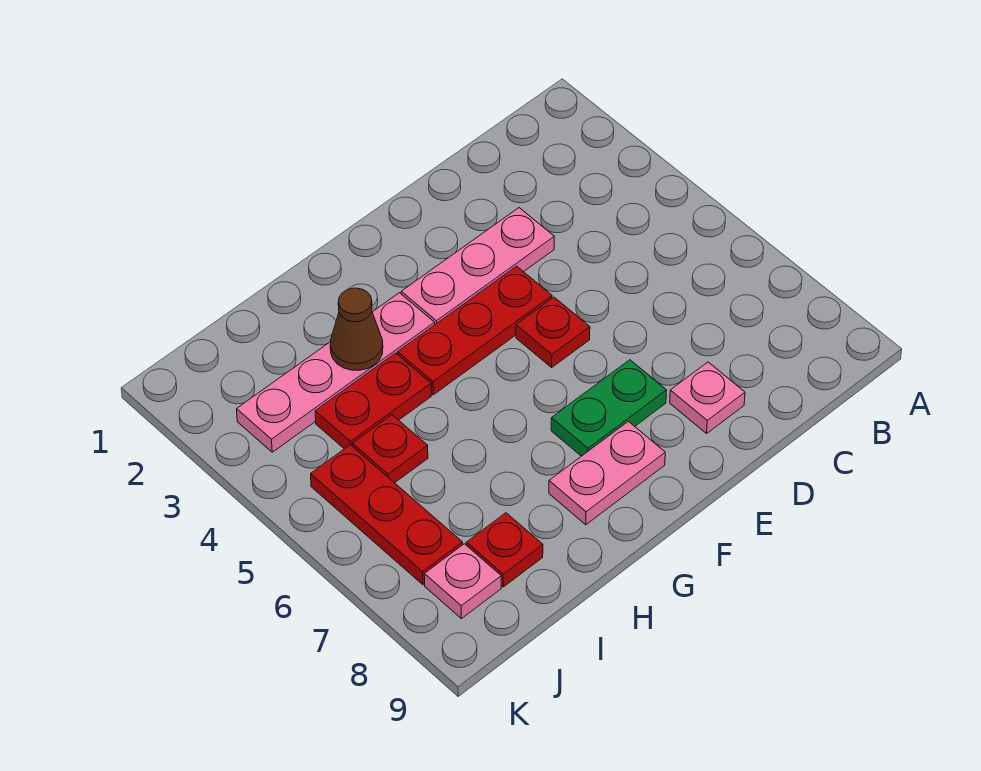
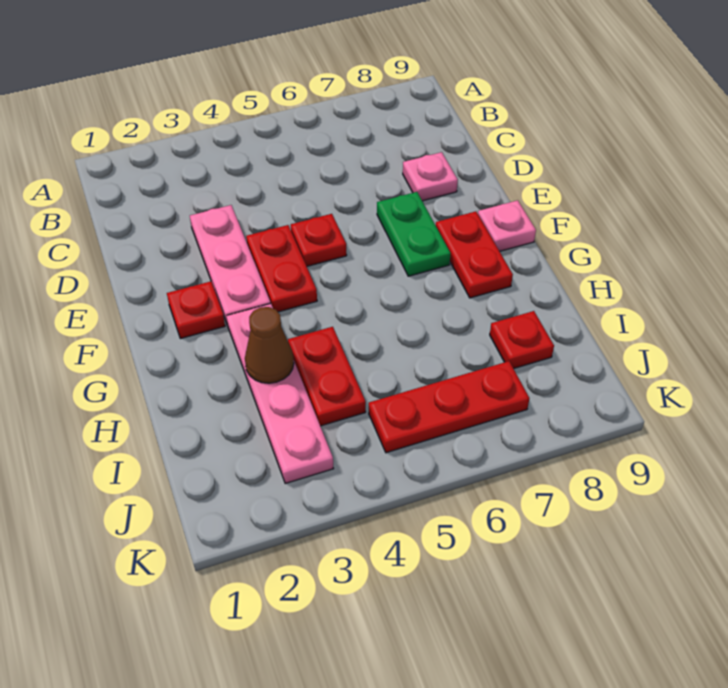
red plate E4:G4 level 1 -> red plate E4:F4 level 1
pink plate F8:G8 level 1 -> red plate F8:G8 level 1
red plate I5 level 1 -> red plate F2 level 1
pink plate J8 level 1 -> pink plate F9 level 1

